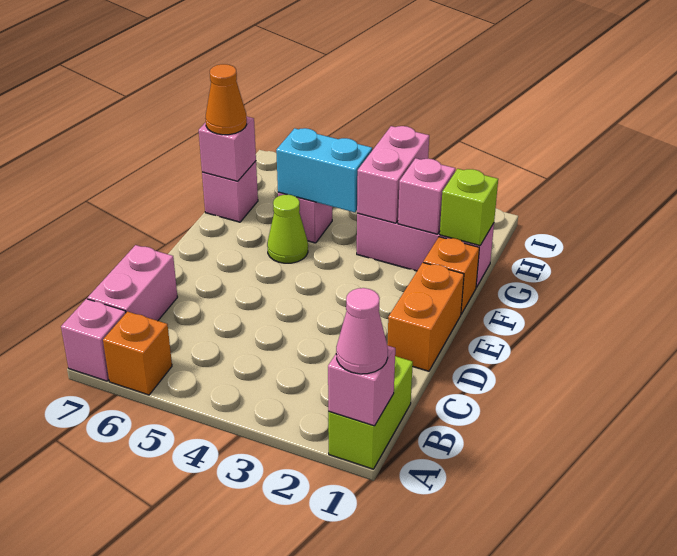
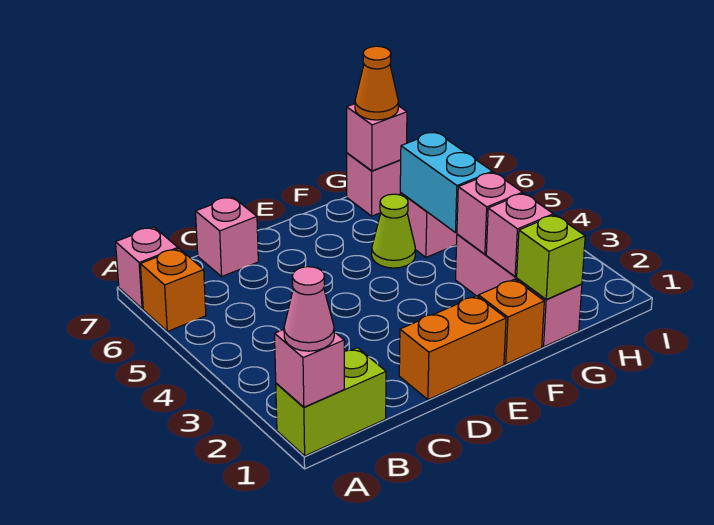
pink brick B7:C7 level 1 -> pink brick C7 level 1
pink brick G3:H3 level 2 -> pink brick G3 level 2

